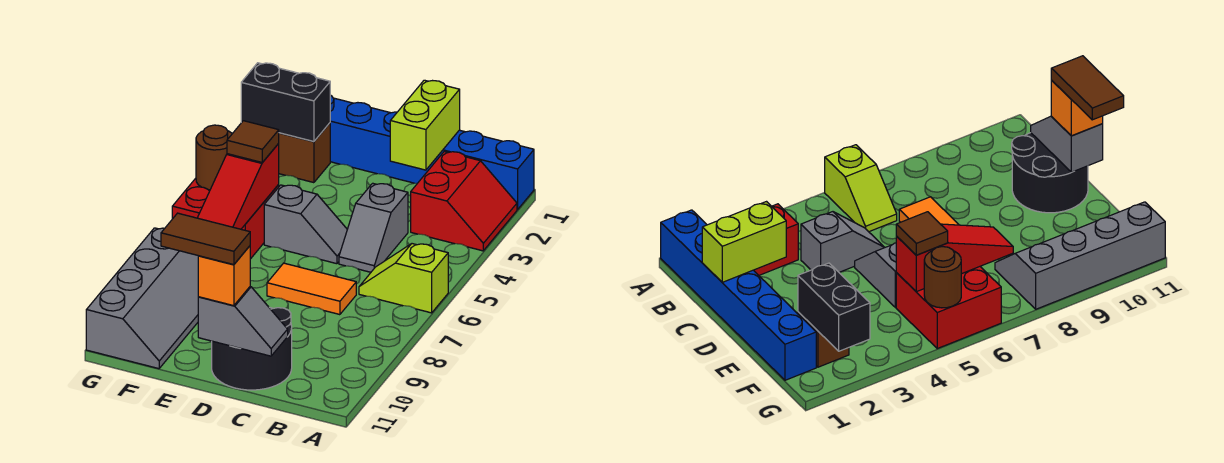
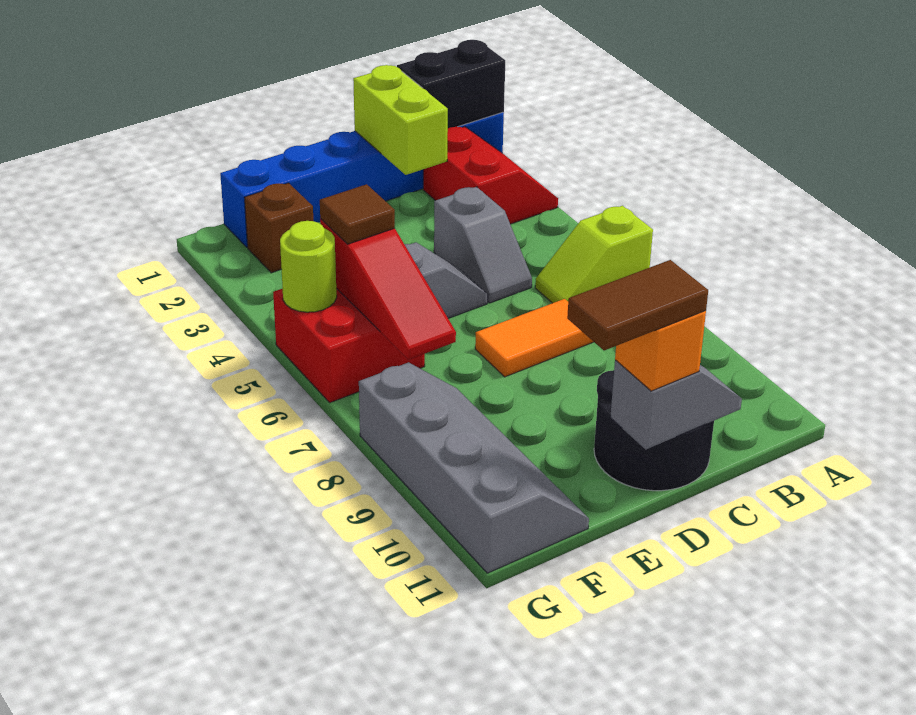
black brick F2:G2 level 2 -> black brick A1:B1 level 2
brown round brick G5 level 2 -> lime round brick G5 level 2

